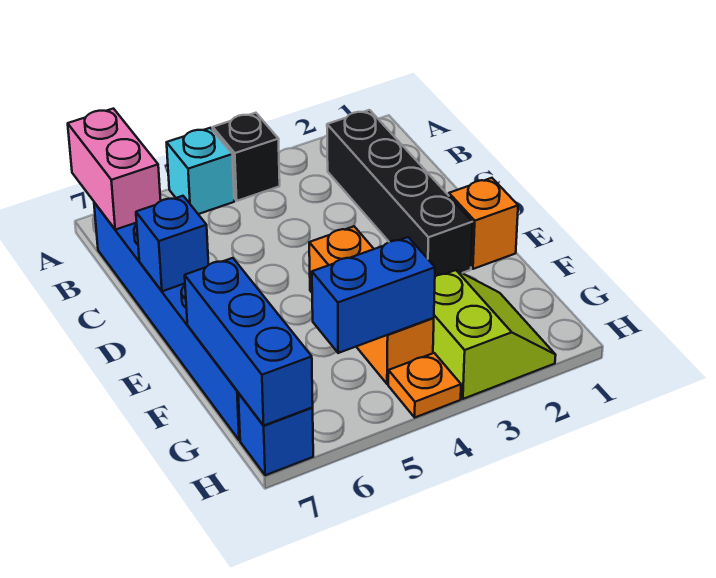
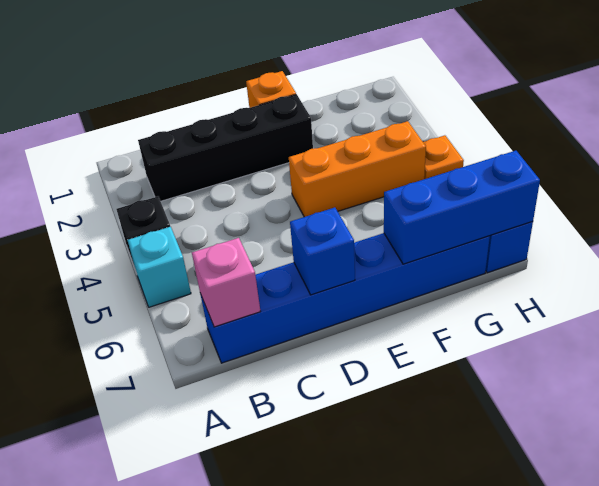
pink brick A7:B7 level 2 -> pink brick B7 level 2
lime slope G2:H3 level 1 top 3 -> none
blue brick G4:G5 level 2 -> none

